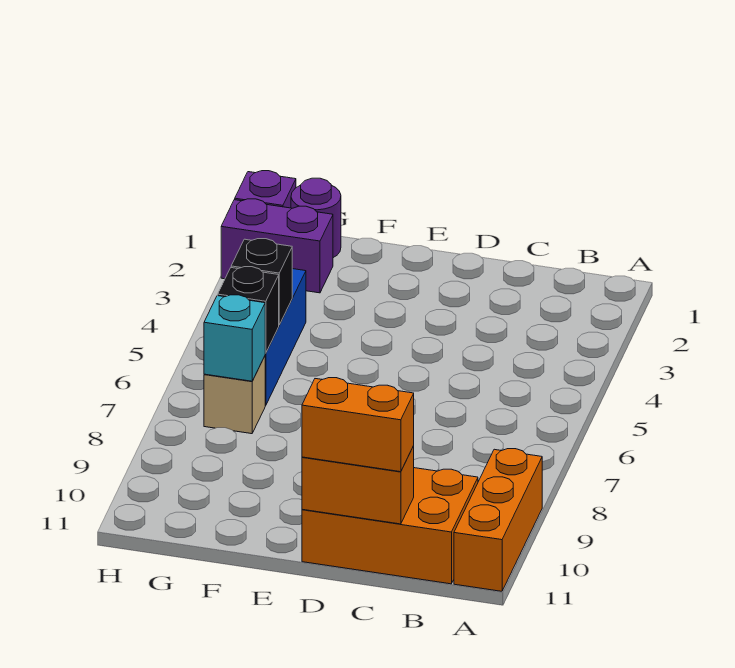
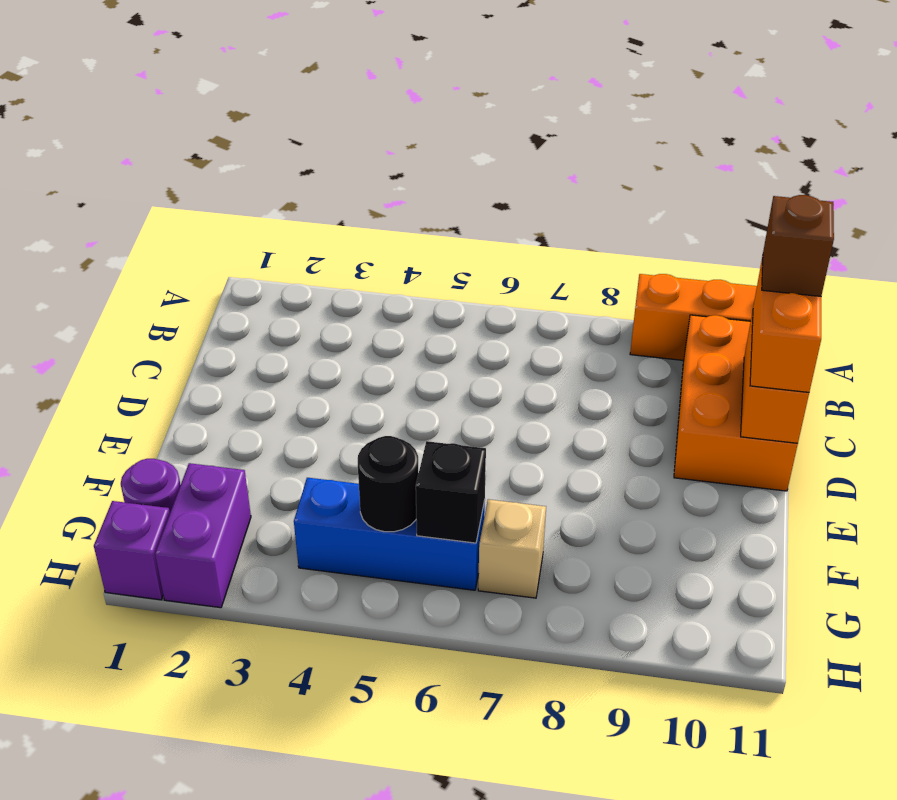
none -> brown brick C11 level 4
black brick G5 level 2 -> black round brick G5 level 2
cyan brick G7 level 2 -> none

